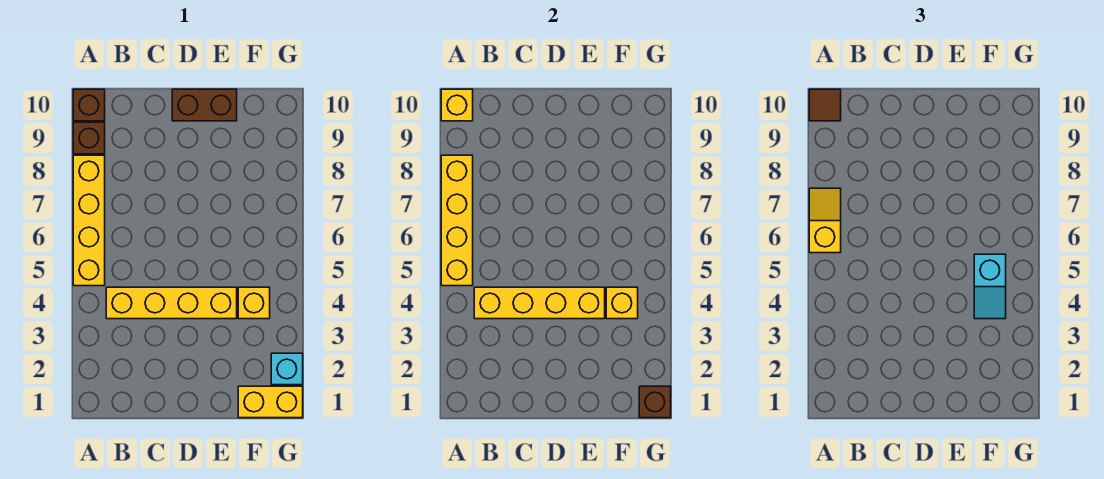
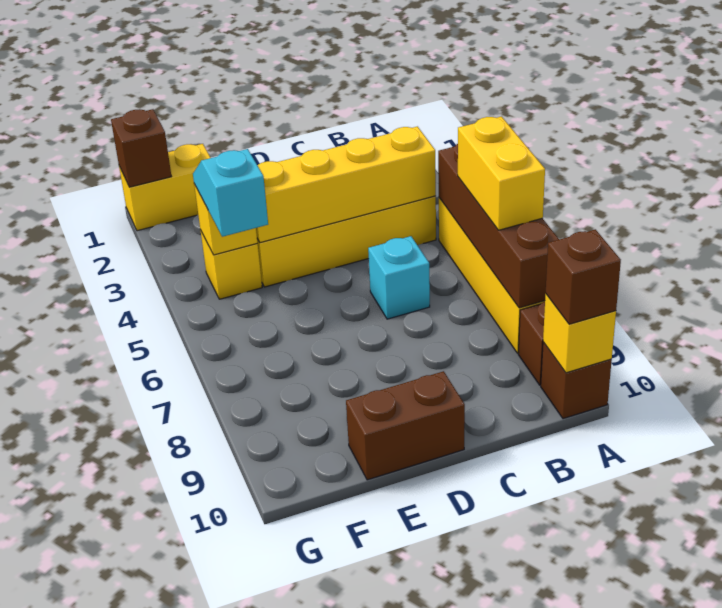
yellow brick A5:A8 level 2 -> brown brick A5:A8 level 2
yellow slope A6:A7 level 3 top 6 -> yellow brick A6:A7 level 3
brown tile A10 level 3 -> brown brick A10 level 3
cyan brick G2 level 1 -> cyan brick C6 level 1

